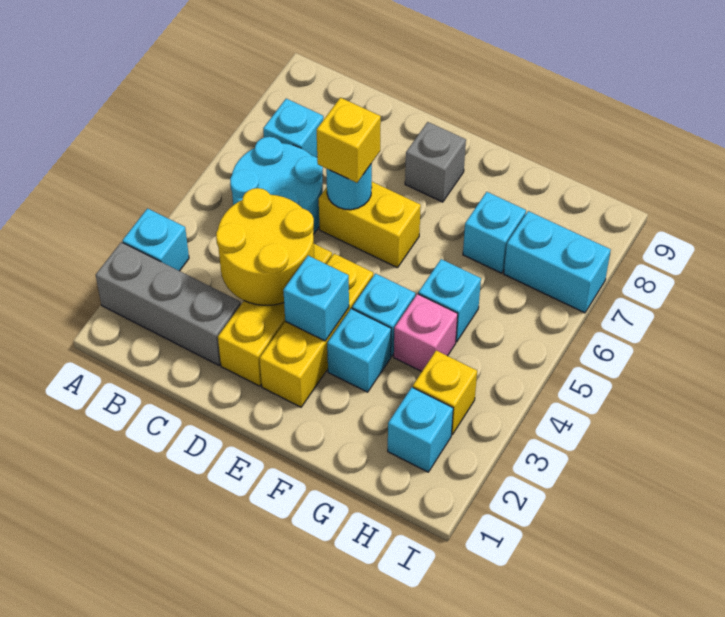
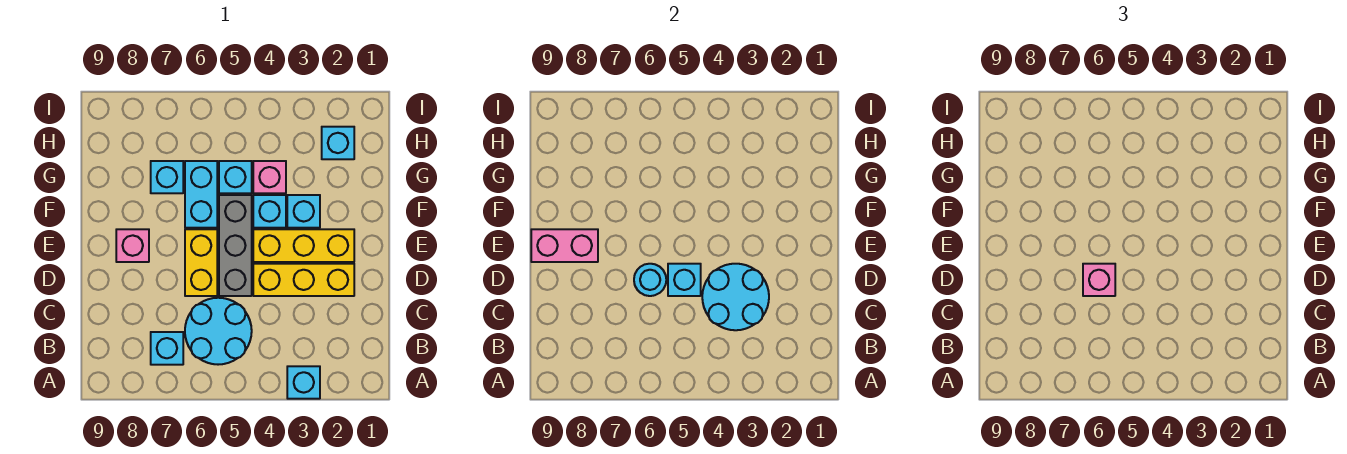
grey brick A2:C2 level 1 -> grey brick D5:F5 level 1
yellow round brick C3:D4 level 2 -> cyan round brick C3:D4 level 2
yellow brick D6 level 3 -> pink brick D6 level 3
cyan brick E3 level 2 -> cyan brick D5 level 2
grey brick E8 level 1 -> pink brick E8 level 1
none -> pink brick E8:E9 level 2
yellow brick H3 level 1 -> none
cyan brick H7:I7 level 1 -> cyan brick F6:G6 level 1

